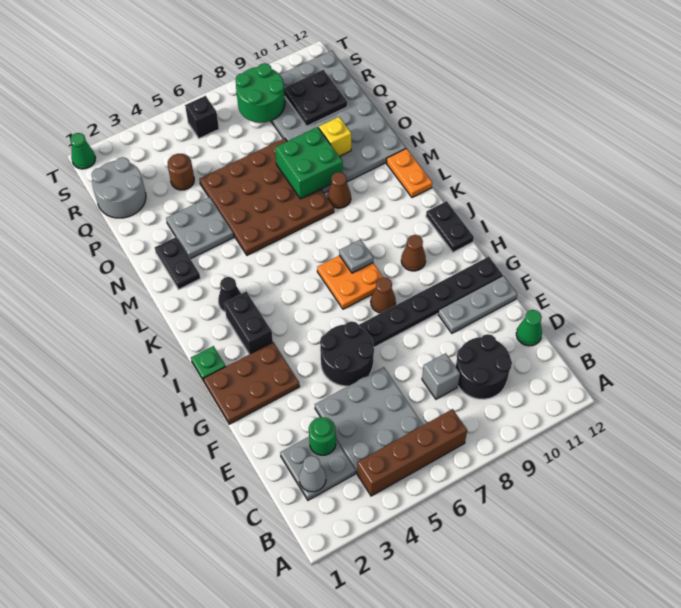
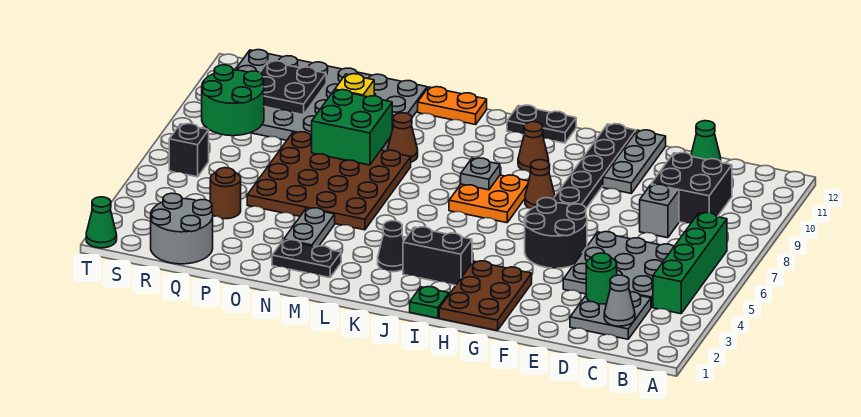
brown brick B4:B7 level 1 -> green brick B4:B7 level 1
black round brick C9:D10 level 1 -> black brick C9:D10 level 1
grey plate N3:O4 level 1 -> grey plate N3:N4 level 1

